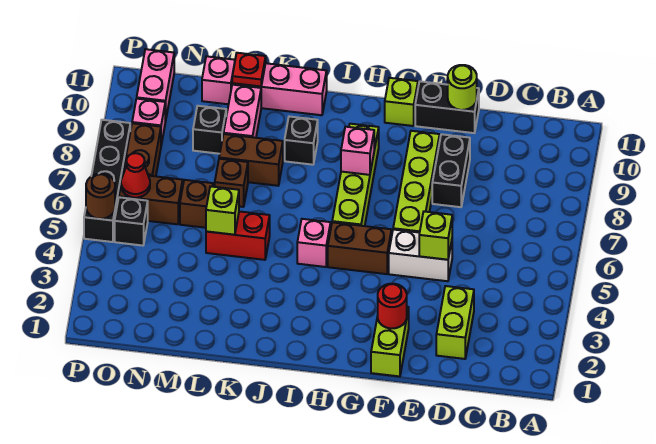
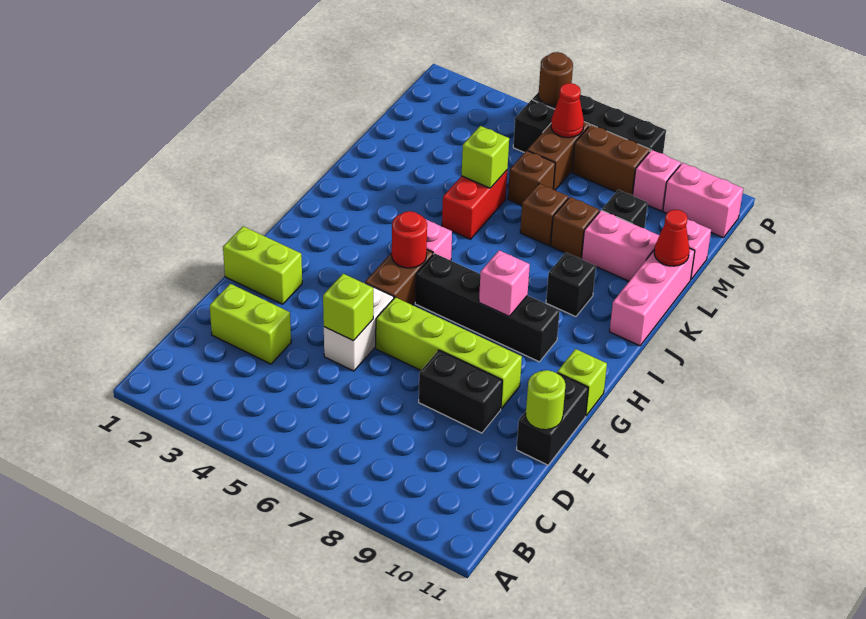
red round brick F2 level 2 -> red round brick H5 level 2
lime brick H6:H9 level 1 -> black brick H6:H9 level 1
brown brick K8:L8 level 1 -> brown brick L8 level 1
red plate L11 level 2 -> red cone L11 level 2

